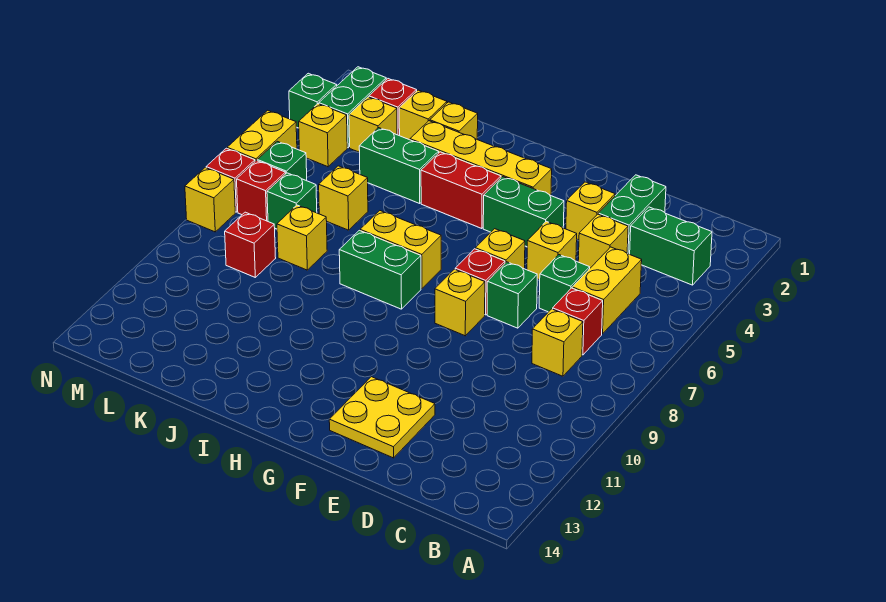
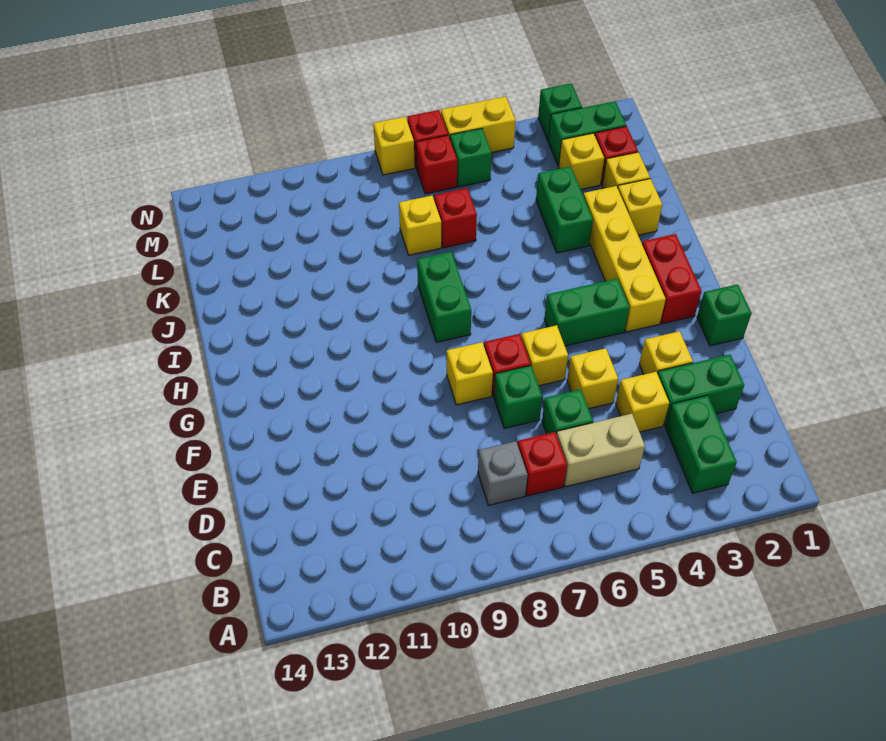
yellow brick C5:C6 level 1 -> tan brick C5:C6 level 1
yellow brick C8 level 1 -> grey brick C8 level 1
yellow plate E12:F13 level 1 -> none
green brick F4:G4 level 1 -> green brick G4:G5 level 1
red brick H4:I4 level 1 -> red brick G2:H2 level 1
yellow brick H7:I7 level 1 -> none
yellow brick K6 level 1 -> none
green brick L7 level 1 -> green brick F1 level 1
red brick L9 level 1 -> red brick K7 level 1
yellow brick M4 level 1 -> none

